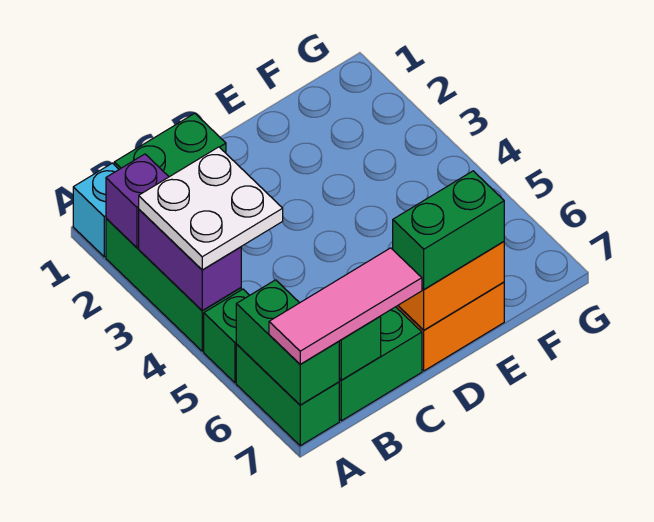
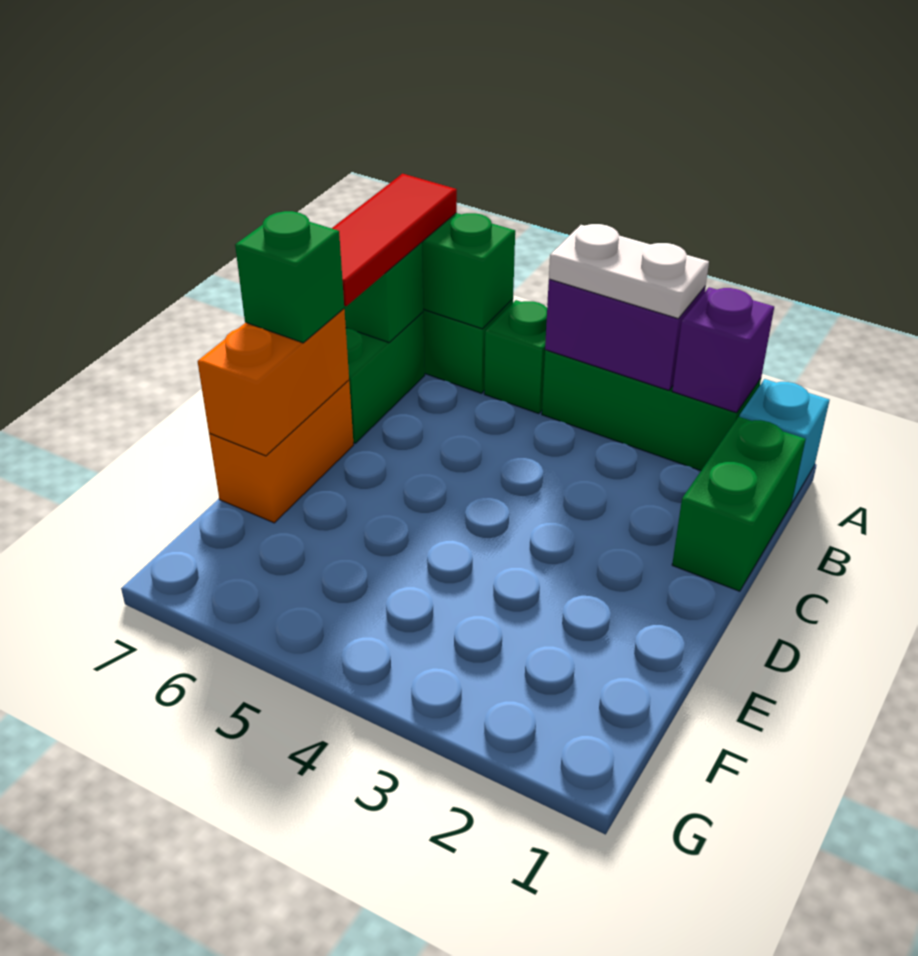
white plate A3:B4 level 3 -> white plate A3:A4 level 3
pink tile A7:C7 level 3 -> red tile A7:C7 level 3
green brick D7:E7 level 3 -> green brick D7 level 3

